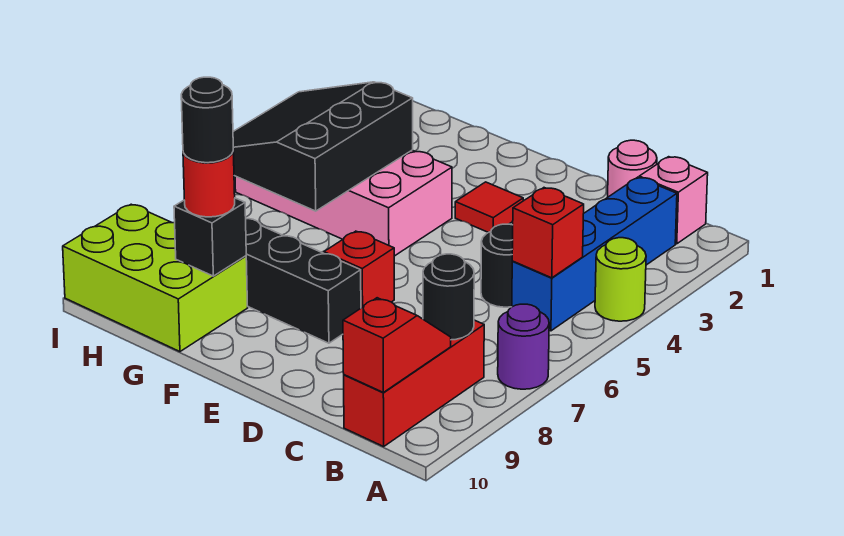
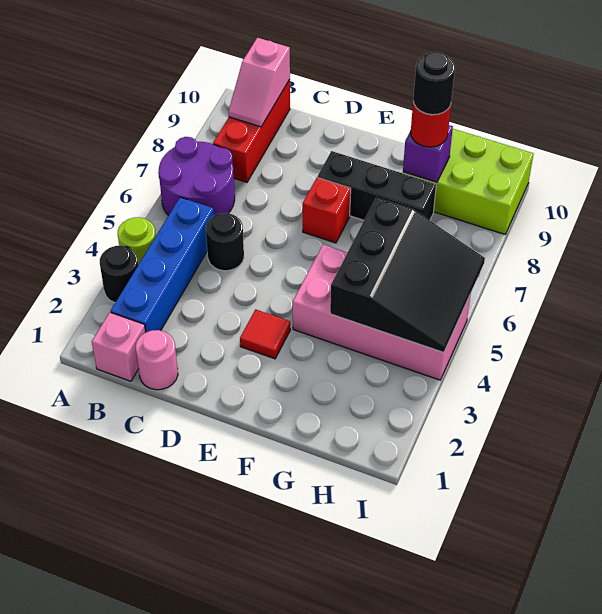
purple round brick A7 level 1 -> purple round brick A6:B7 level 1
red brick B5 level 2 -> none
black round brick B8 level 2 -> black round brick A3 level 1
red slope B9:B10 level 2 top 10 -> pink slope B9:B10 level 2 top 10
black brick G9 level 2 -> purple brick G9 level 2

